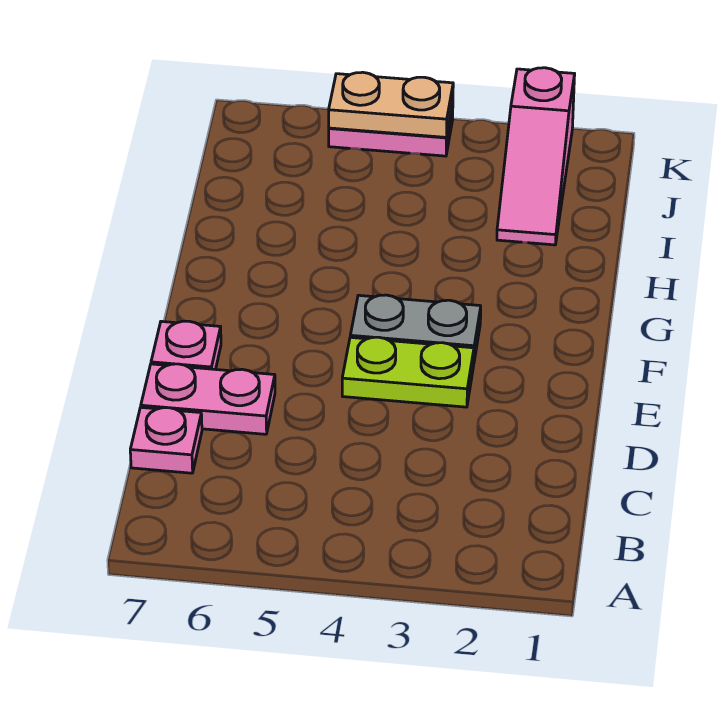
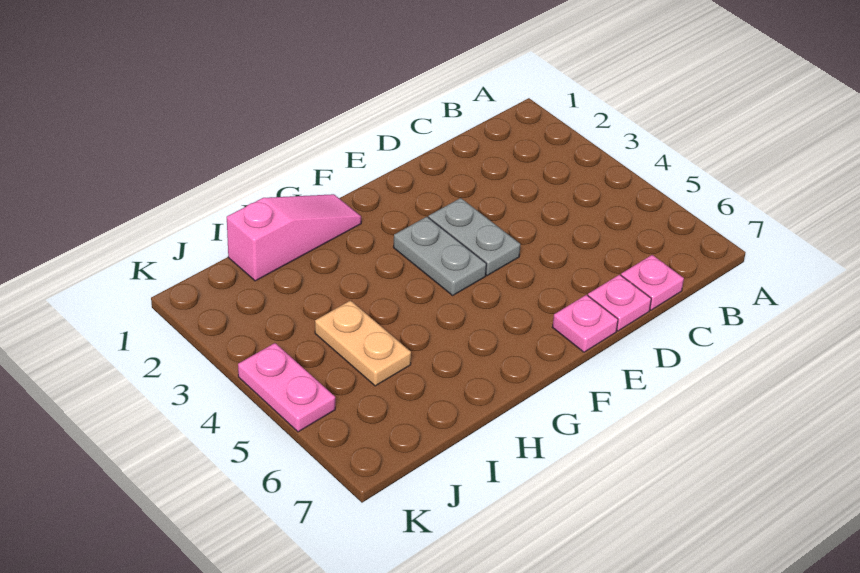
pink plate D6:D7 level 1 -> pink plate D7 level 1
lime plate E3:E4 level 1 -> grey plate E3:E4 level 1
pink slope I2:K2 level 1 top K -> pink slope G1:I1 level 1 top I
tan plate K4:K5 level 2 -> tan plate I4:I5 level 1

